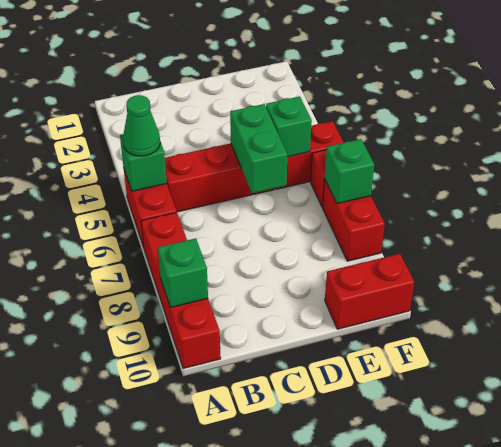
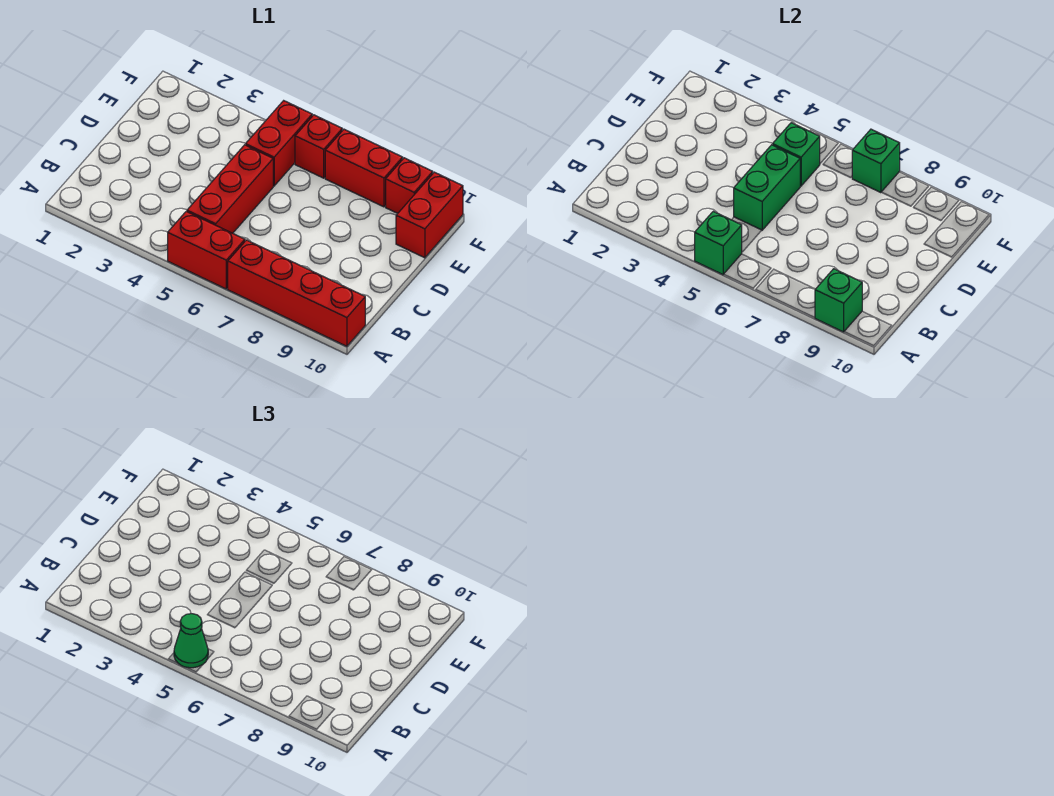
green brick D5:D6 level 2 -> green brick C5:D5 level 2
none -> red brick F9 level 1

